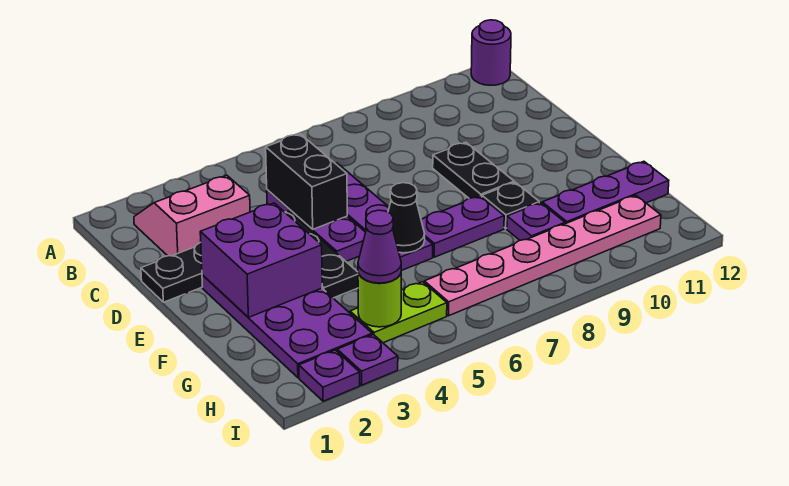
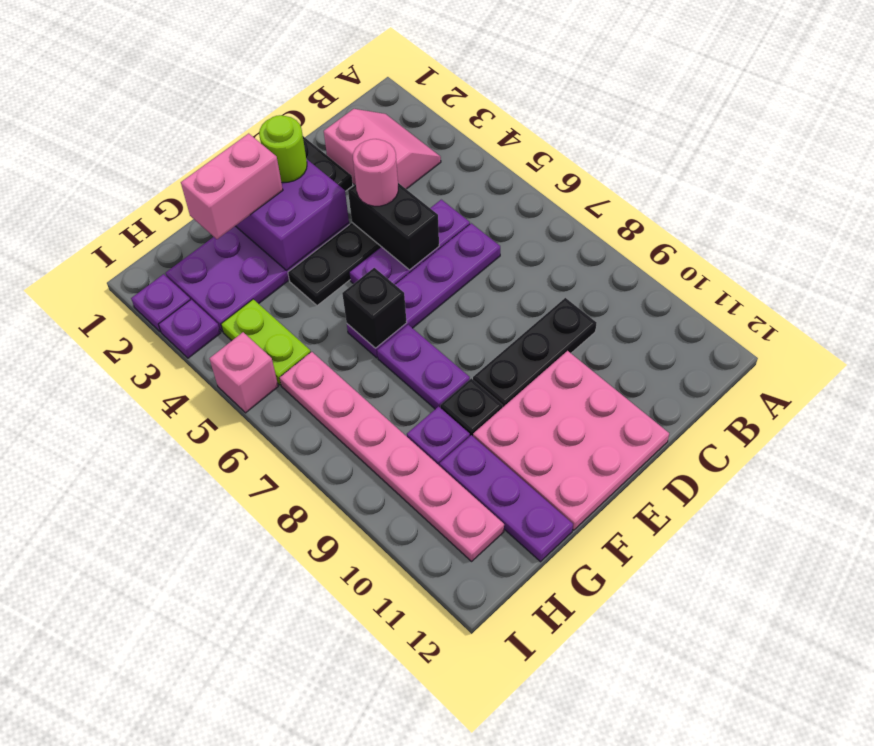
purple round brick A12 level 1 -> none
black brick C5:D5 level 2 -> black brick D4:D5 level 2
none -> pink round brick D4 level 3
black plate D9:E9 level 1 -> black plate C9:E9 level 1
none -> pink plate D10:F12 level 1
none -> pink brick F2:G2 level 3
black cone F6 level 2 -> black brick F6 level 2
lime round brick H4 level 2 -> lime round brick E2 level 3
purple cone H4 level 3 -> none
none -> pink brick I5 level 1

